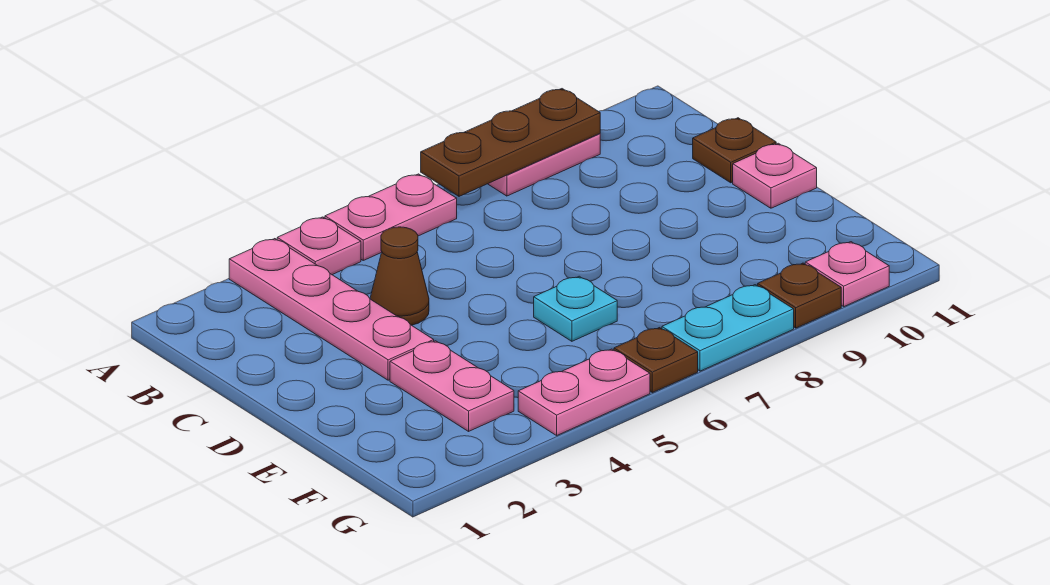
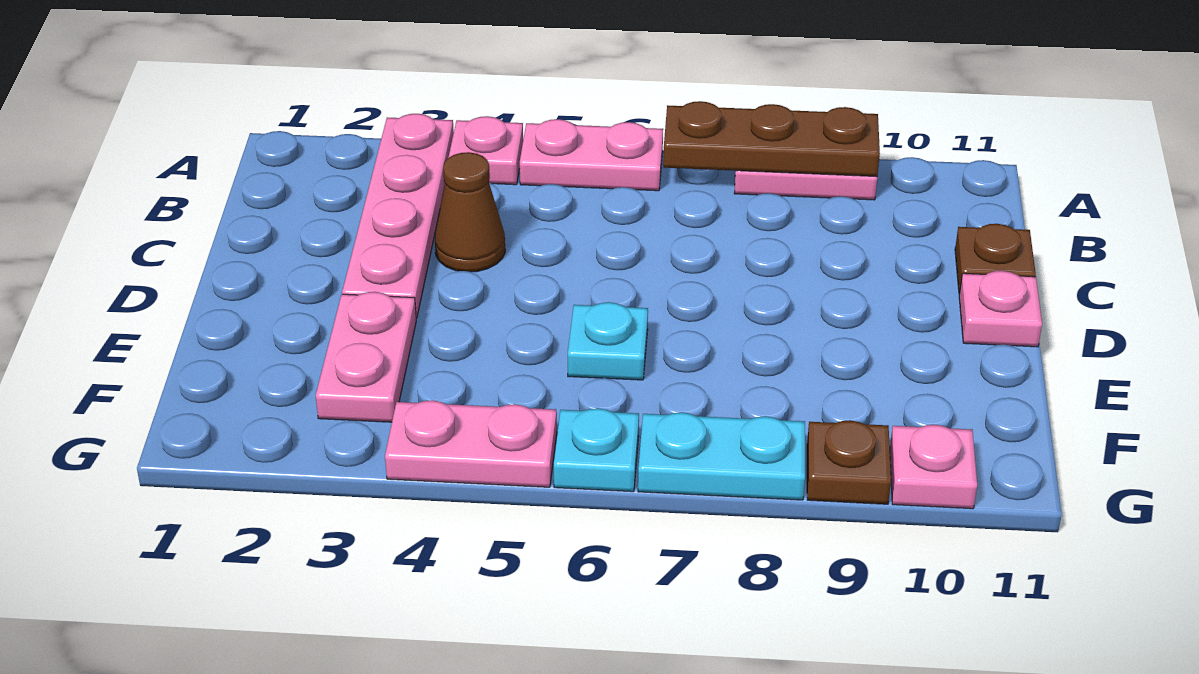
brown plate G6 level 1 -> cyan plate G6 level 1

